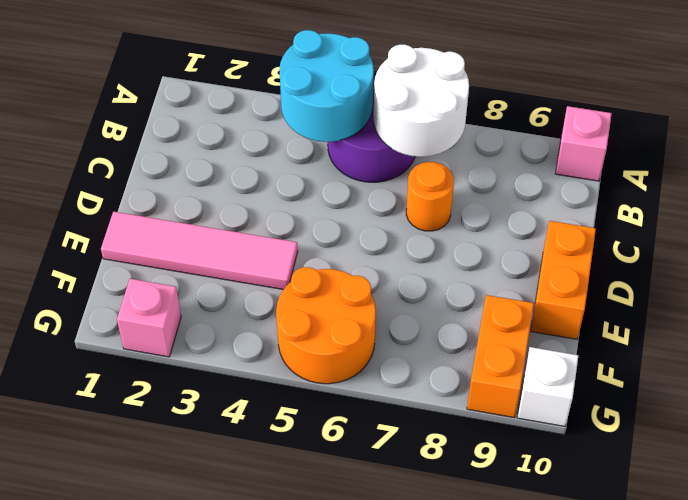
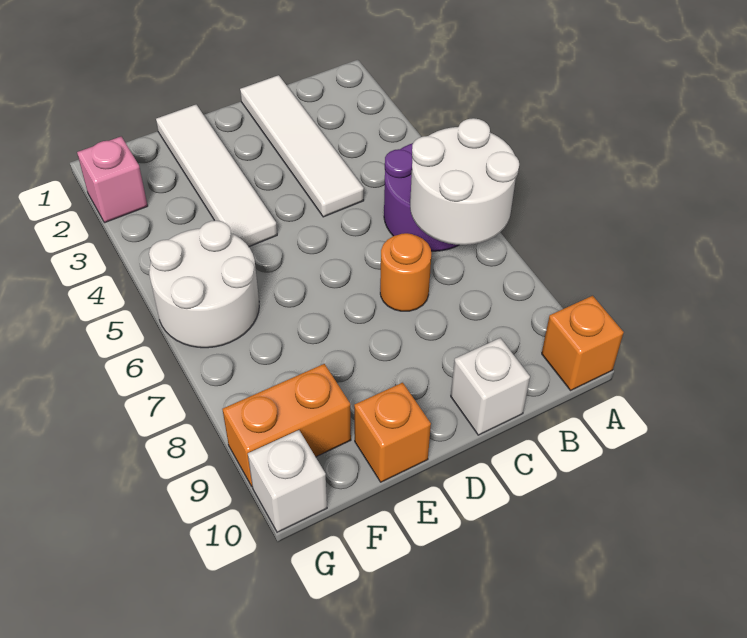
cyan round brick A4:B5 level 2 -> none
pink brick A10 level 1 -> orange brick A10 level 1
none -> white tile C1:C4 level 1
none -> white brick C10 level 1
orange brick D10:E10 level 1 -> orange brick E10 level 1
pink tile E1:E4 level 1 -> white tile E1:E4 level 1
orange round brick F5:G6 level 1 -> white round brick F5:G6 level 1

